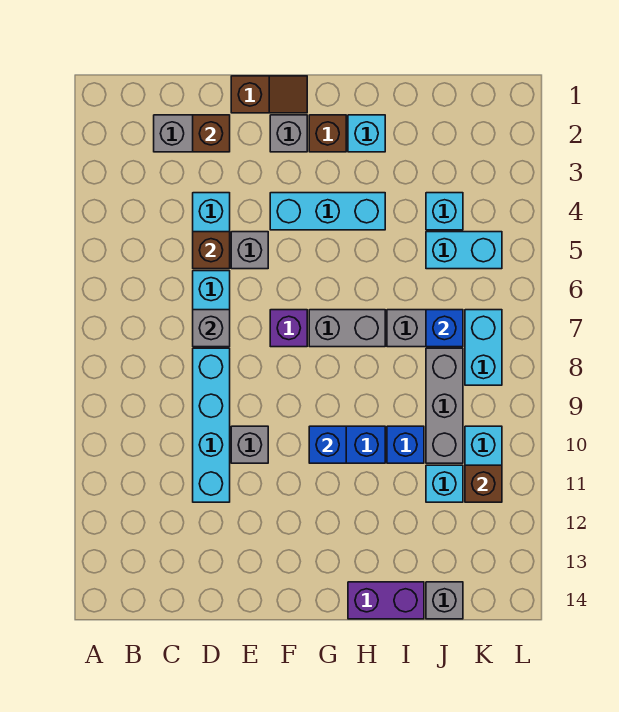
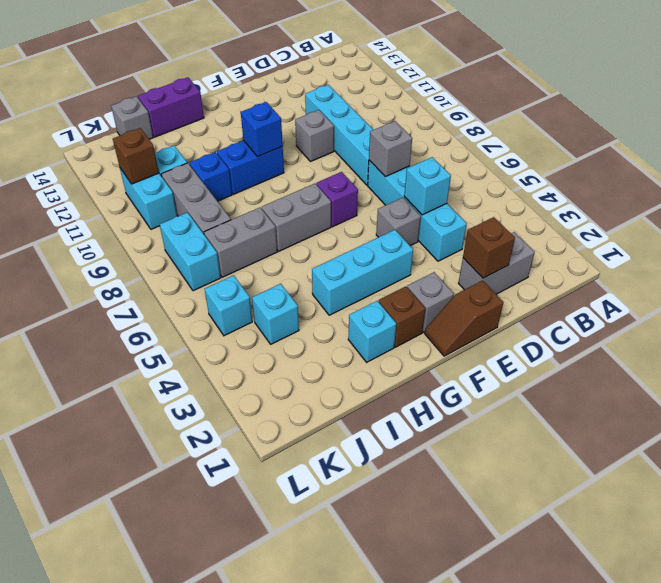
brown brick D5 level 2 -> cyan brick D5 level 2
cyan brick J5:K5 level 1 -> cyan brick K5 level 1
blue brick J7 level 2 -> none

